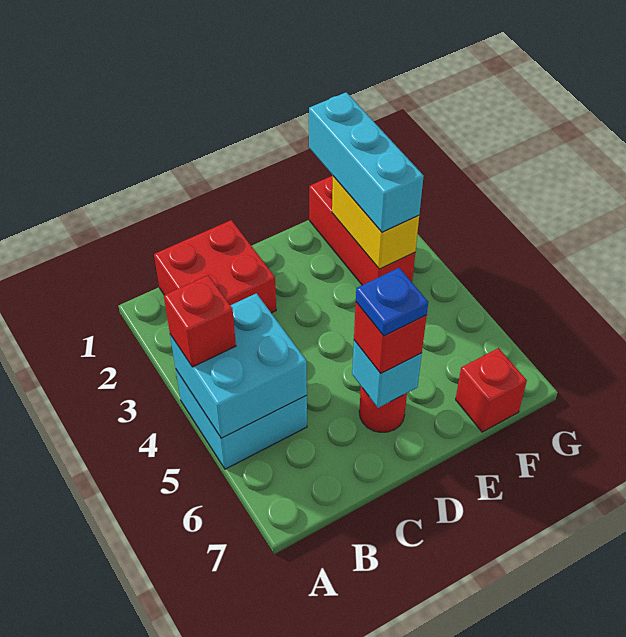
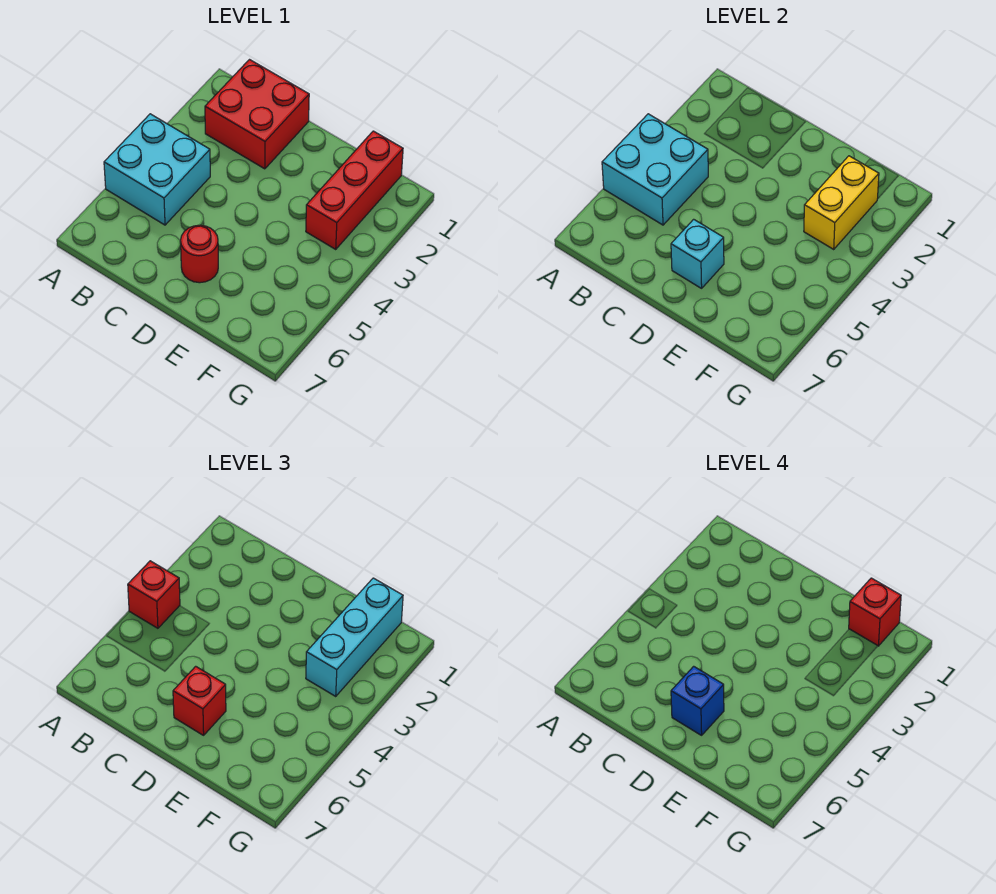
blue plate D6 level 4 -> blue brick D6 level 4
red brick F7 level 1 -> red brick F1 level 4

